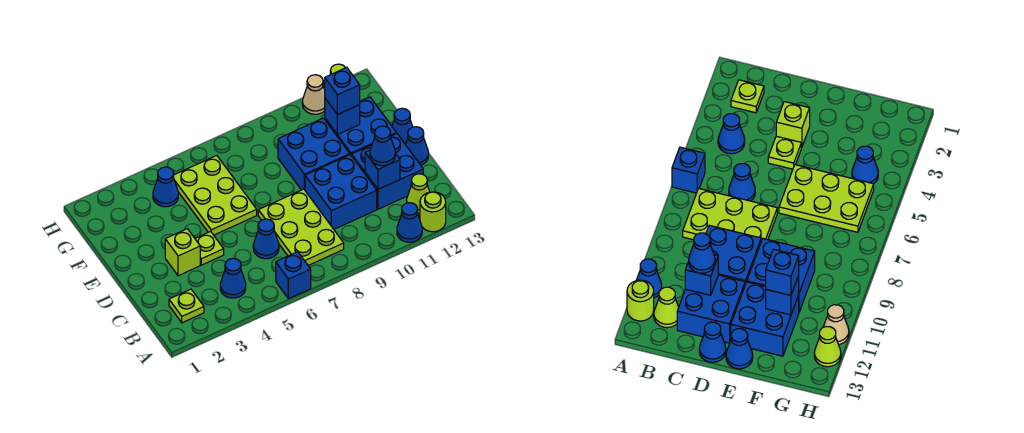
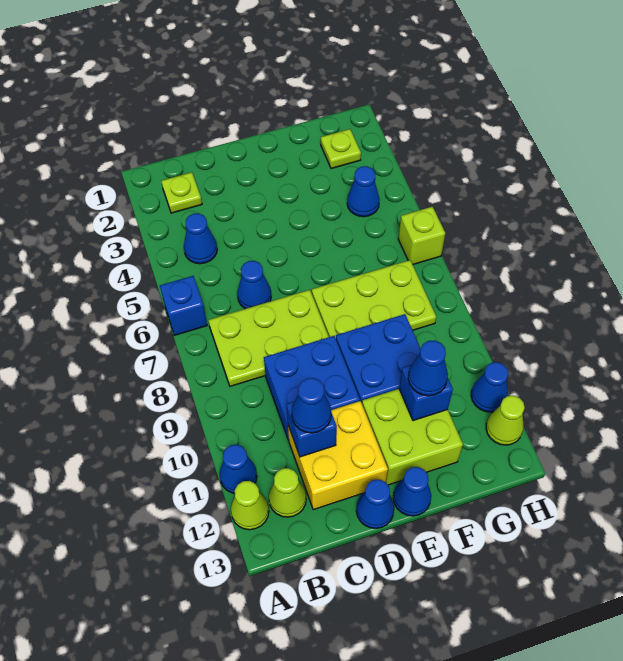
lime round brick A12 level 1 -> lime cone A12 level 1
blue brick C11:D12 level 1 -> yellow brick C11:D12 level 1
lime brick D3 level 1 -> lime brick H6 level 1
lime plate D4 level 1 -> lime plate G2 level 1
lime plate E5:G6 level 1 -> lime plate E7:G8 level 1
blue brick E11:F12 level 1 -> lime brick E11:F12 level 1
blue brick F11 level 3 -> blue cone F11 level 3
tan cone H11 level 1 -> blue cone H11 level 1

